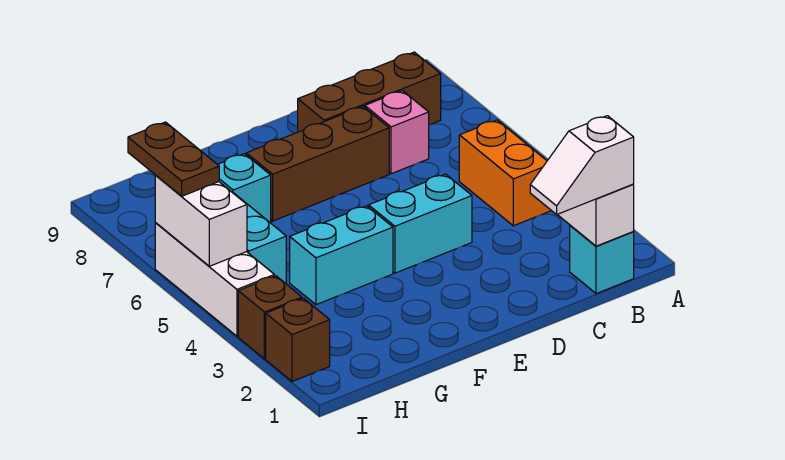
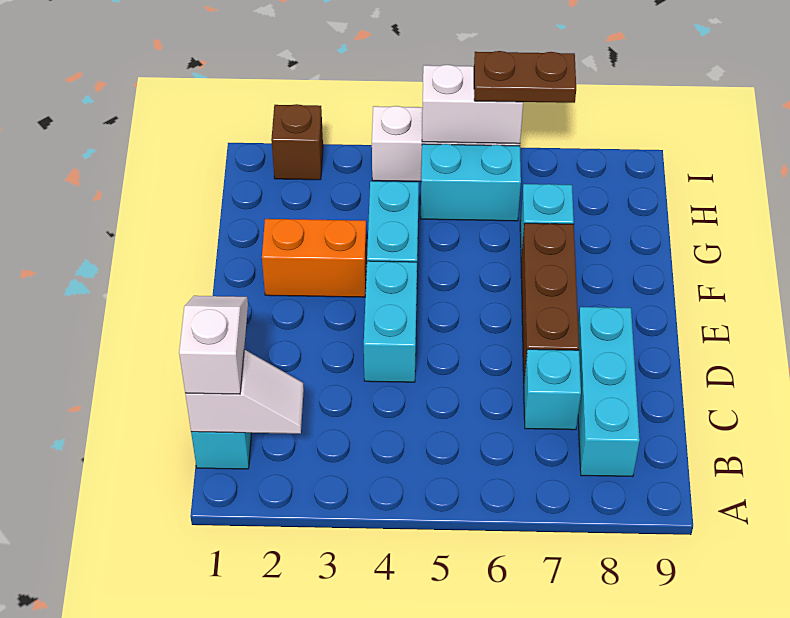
orange brick B4:B5 level 1 -> orange brick F2:F3 level 1
brown brick B8:D8 level 1 -> cyan brick B8:D8 level 1
pink brick C7 level 1 -> cyan brick C7 level 1
brown brick I3 level 1 -> none

